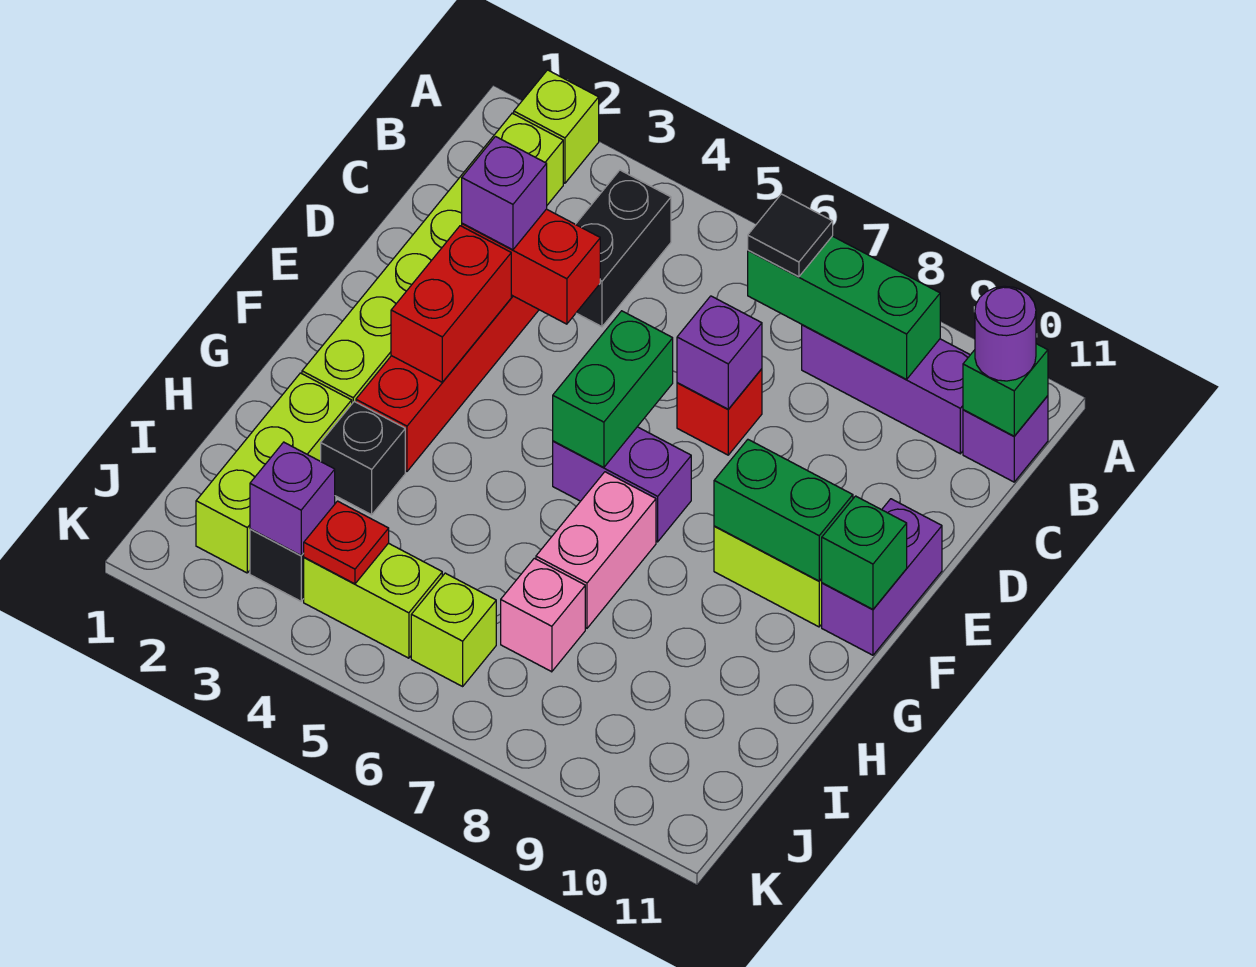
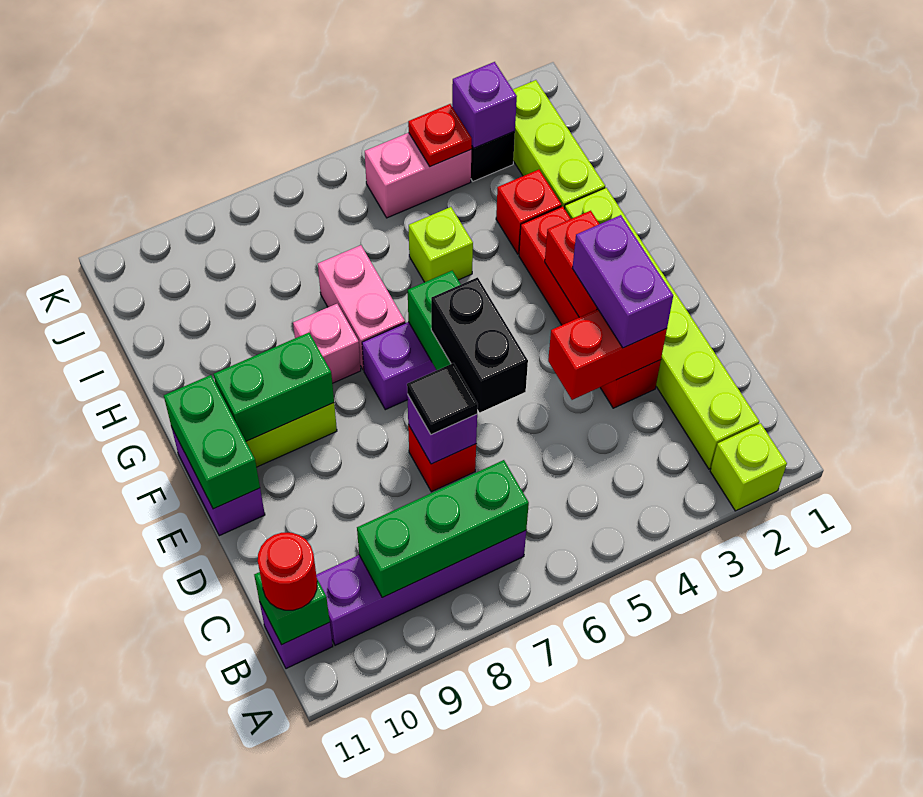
black brick B4:C4 level 1 -> black brick D6:E6 level 3
black tile B7 level 3 -> black tile D7 level 3
purple brick B8:B10 level 1 -> purple brick B7:B10 level 1
purple round brick B11 level 3 -> red round brick B11 level 3
purple brick D3 level 3 -> purple brick D3:E3 level 3
green brick F11 level 2 -> green brick E11:F11 level 2
black brick H3 level 1 -> red brick H3 level 1
pink brick I7 level 1 -> pink brick G8 level 1
lime brick J4:J5 level 1 -> pink brick J4:J5 level 1
lime brick J6 level 1 -> lime brick H5 level 1

